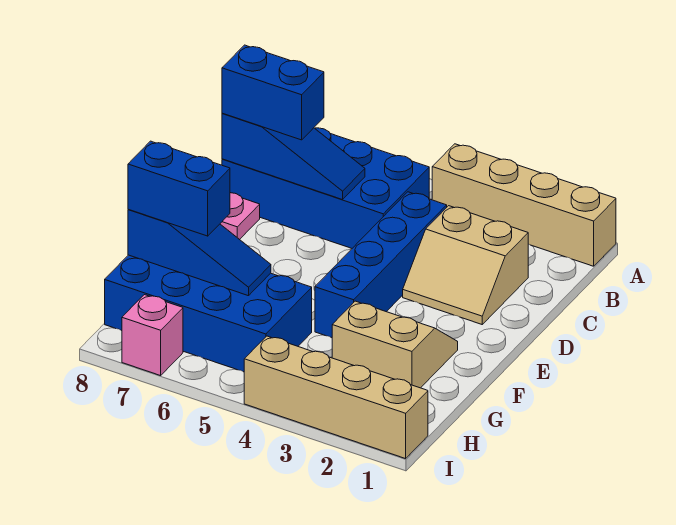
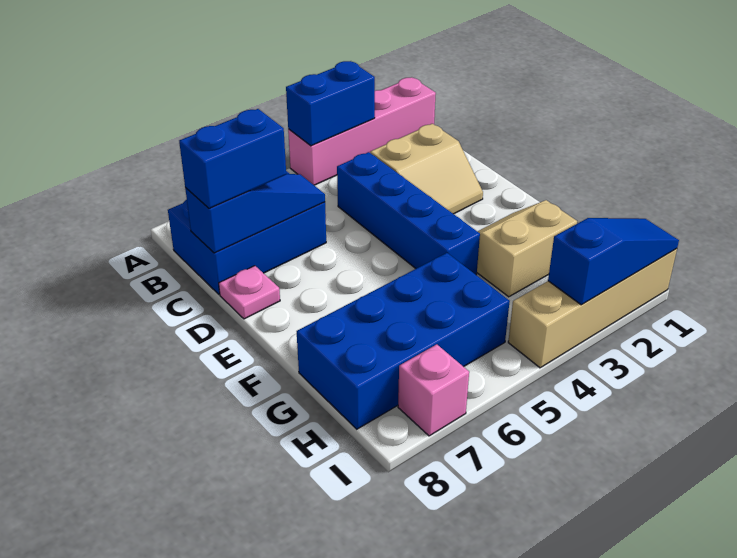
tan brick A1:A4 level 1 -> pink brick A1:A4 level 1
blue brick B5:C8 level 1 -> blue brick B6:C8 level 1
blue slope G6:G8 level 2 top 8 -> blue slope I1:I3 level 2 top 3
blue brick G7:G8 level 3 -> blue brick A3:A4 level 2

